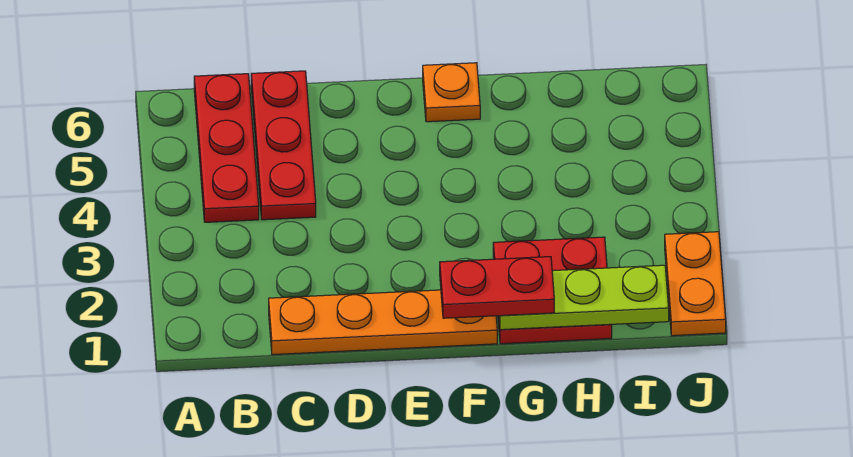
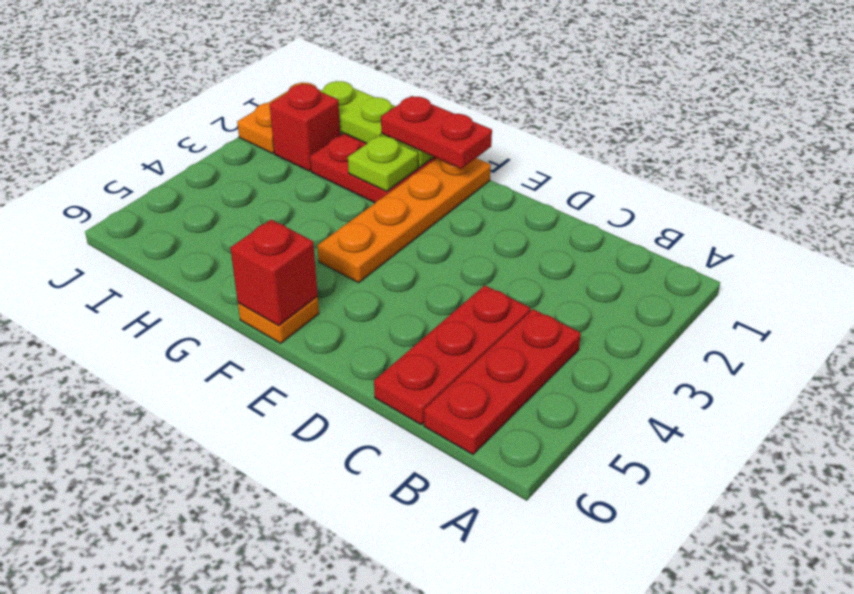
orange plate C1:F1 level 1 -> orange plate F1:F4 level 1
none -> red brick F6 level 2
none -> lime plate G2 level 2
none -> red brick I2 level 1

